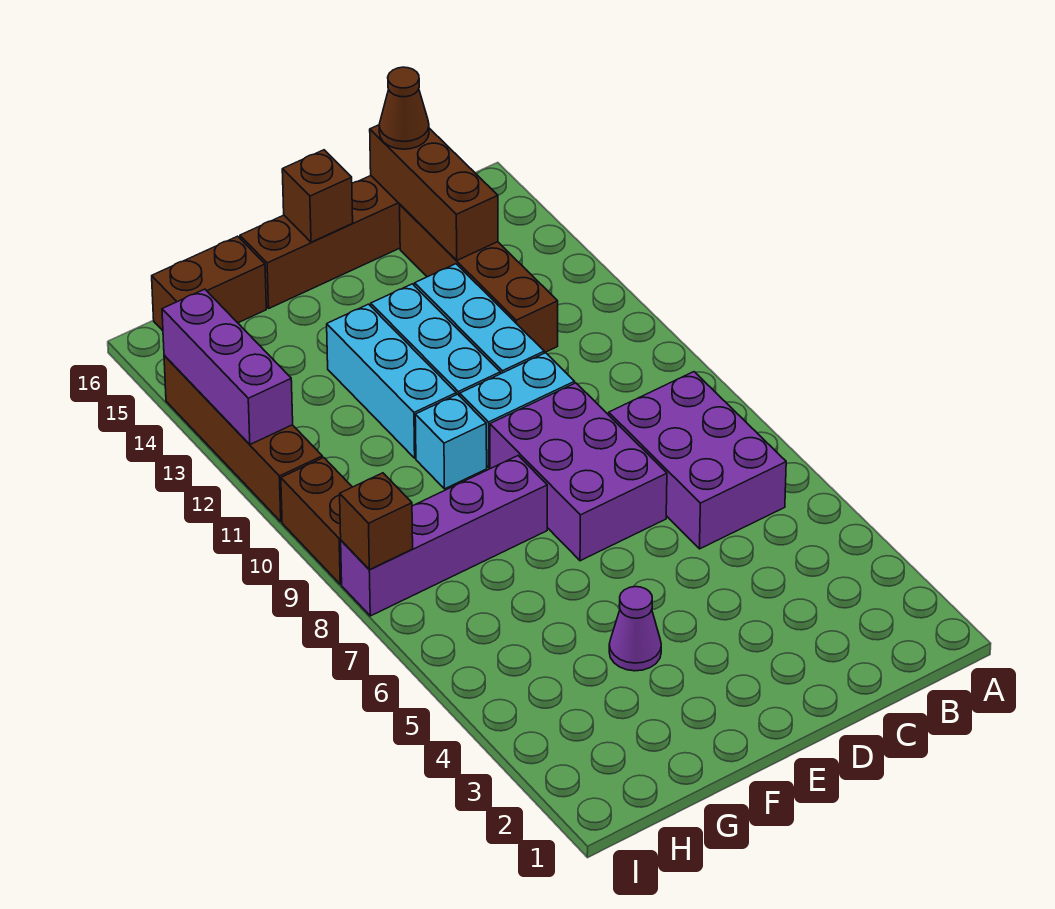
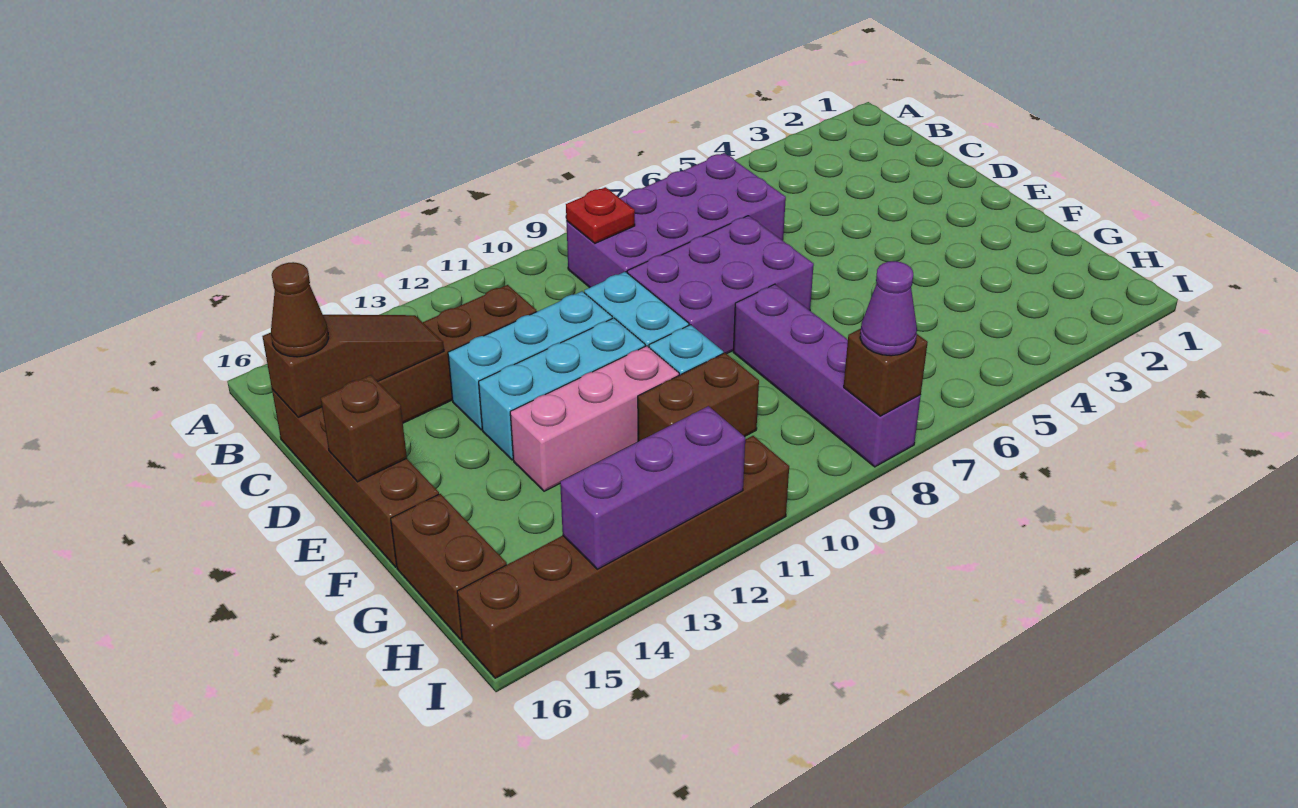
purple brick B6:C8 level 1 -> purple brick B6:C9 level 1
none -> red plate B9 level 2
brown brick C14:C16 level 2 -> brown slope C14:C16 level 2 top 16
purple cone F4 level 1 -> purple cone I8 level 3
cyan brick F11:F13 level 1 -> pink brick F11:F13 level 1
brown brick I9:I10 level 1 -> brown brick G10:G11 level 1
brown brick I11:I14 level 1 -> brown brick I11:I16 level 1

